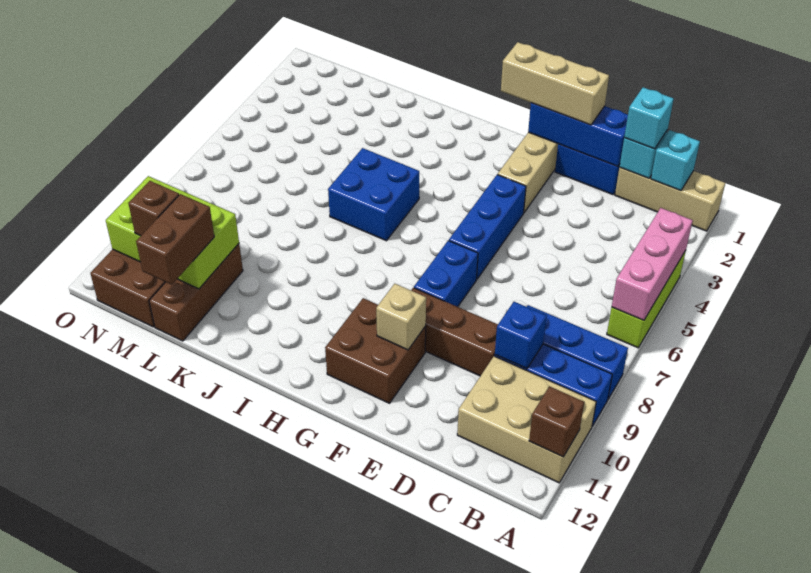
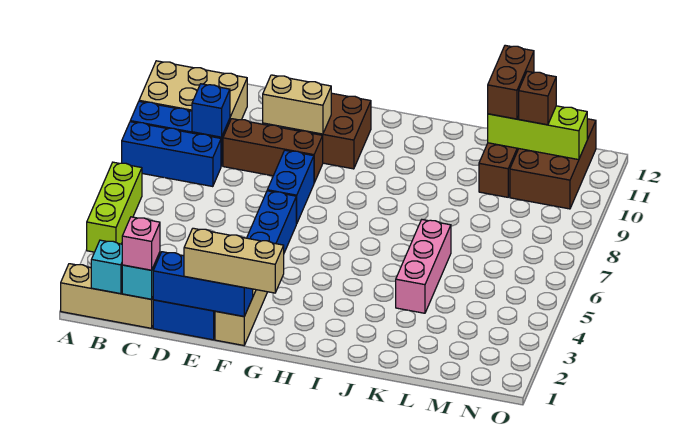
pink brick A4:A6 level 2 -> pink brick K4:K6 level 1
brown brick A11 level 2 -> none
cyan brick C1 level 3 -> pink brick C1 level 3
tan brick F10 level 2 -> tan brick E10:F10 level 2
blue brick I5:J6 level 1 -> none
lime brick L10:N11 level 2 -> lime brick L11:N11 level 2

